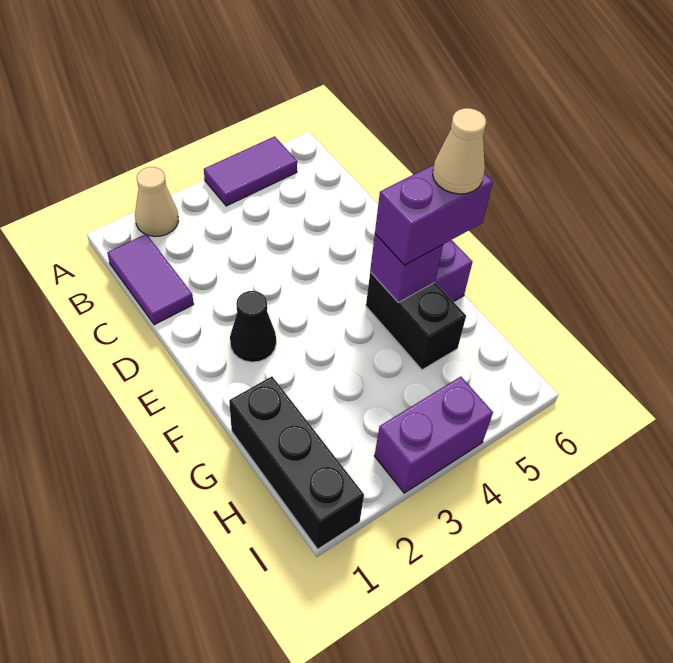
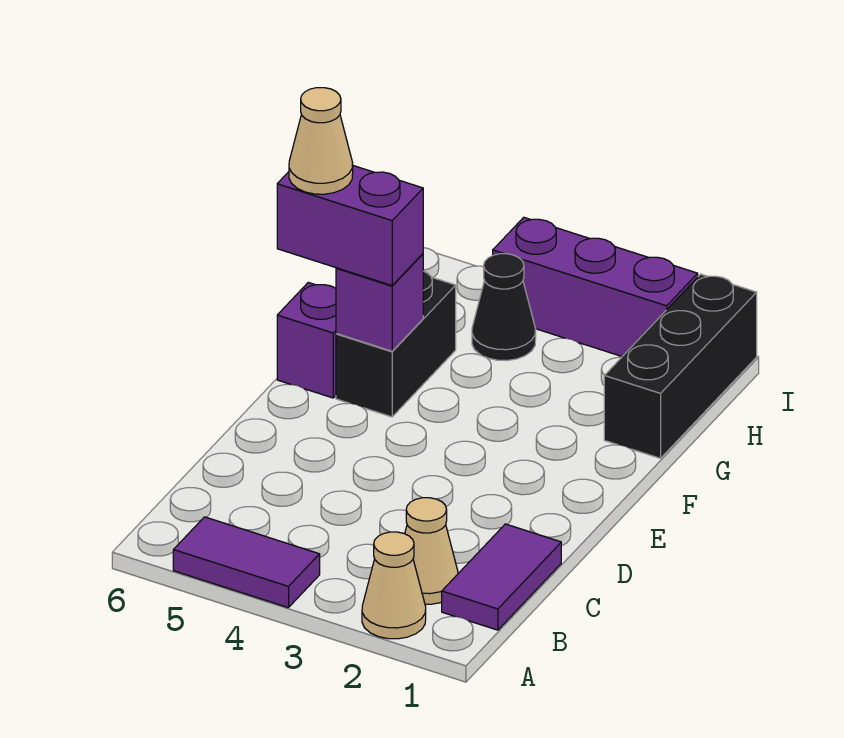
none -> tan cone B2 level 1
black cone E2 level 1 -> black cone H4 level 1
purple brick I3:I4 level 1 -> purple brick I2:I4 level 1

